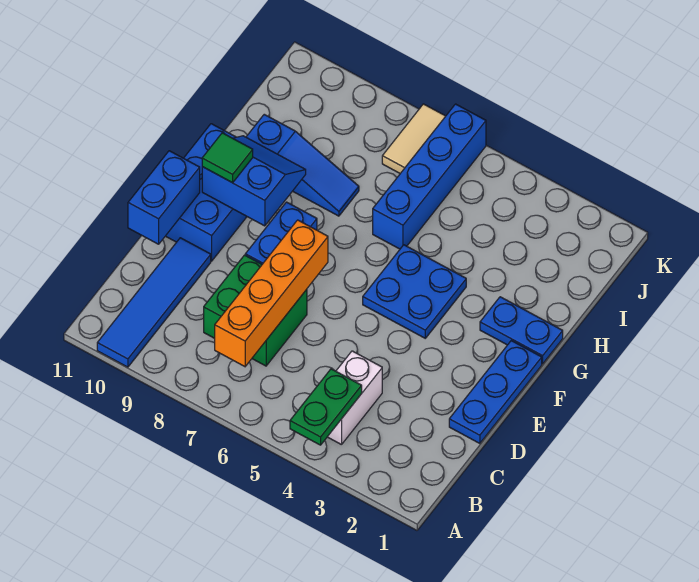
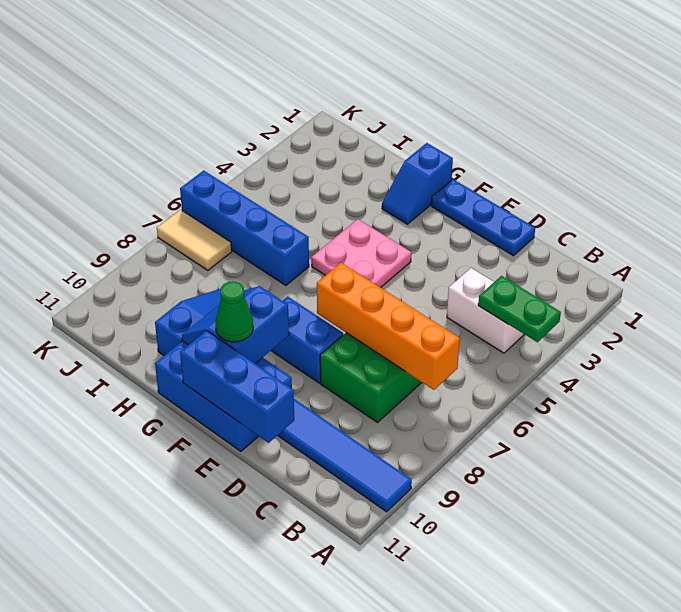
blue brick D11:E11 level 2 -> blue brick D11:F11 level 2
blue plate F4:G5 level 1 -> pink plate F4:G5 level 1
green tile F10 level 3 -> green cone F10 level 3
blue plate G1:G2 level 1 -> blue slope G1:G2 level 1 top 1

